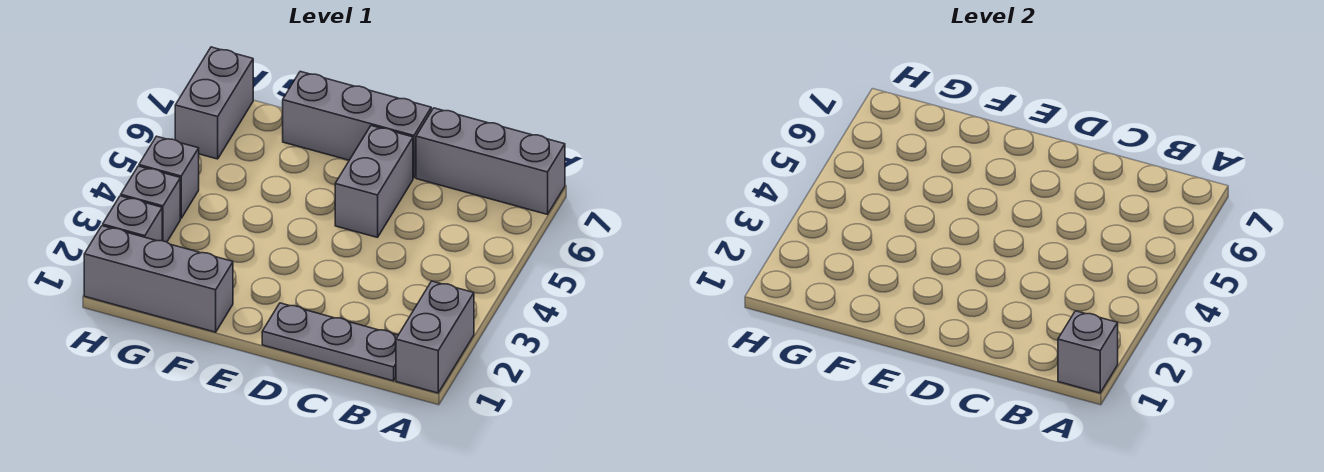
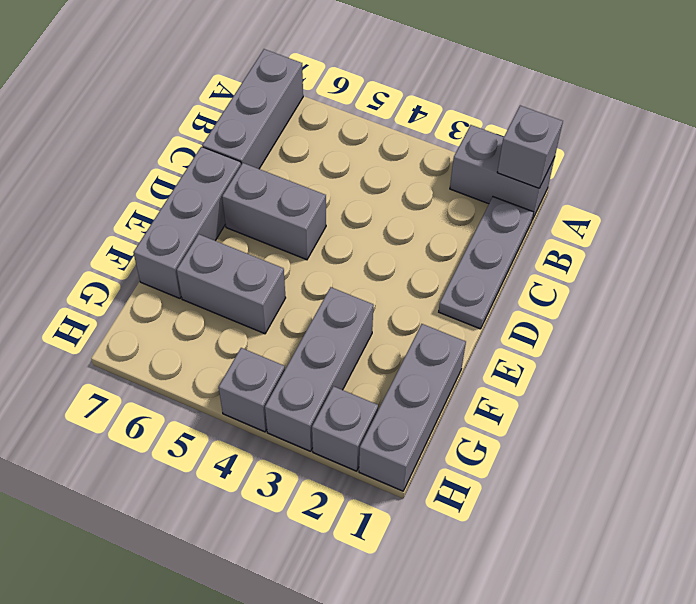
grey brick H3 level 1 -> grey brick F3:H3 level 1
grey brick H6:H7 level 1 -> grey brick F5:F6 level 1

